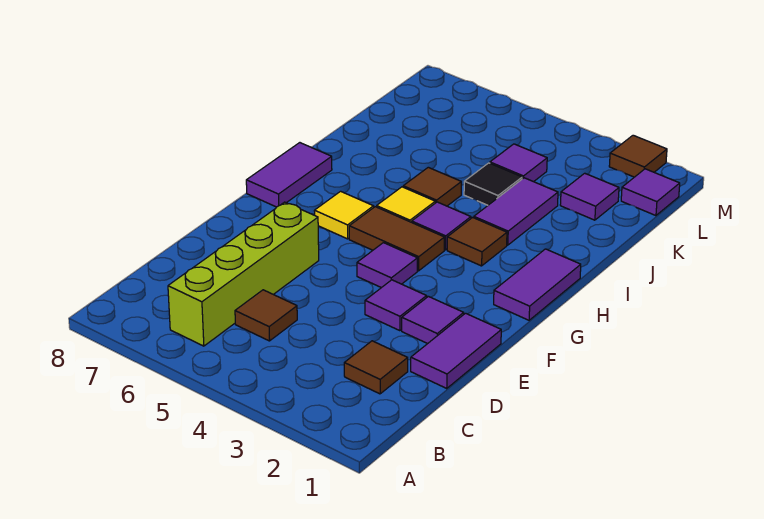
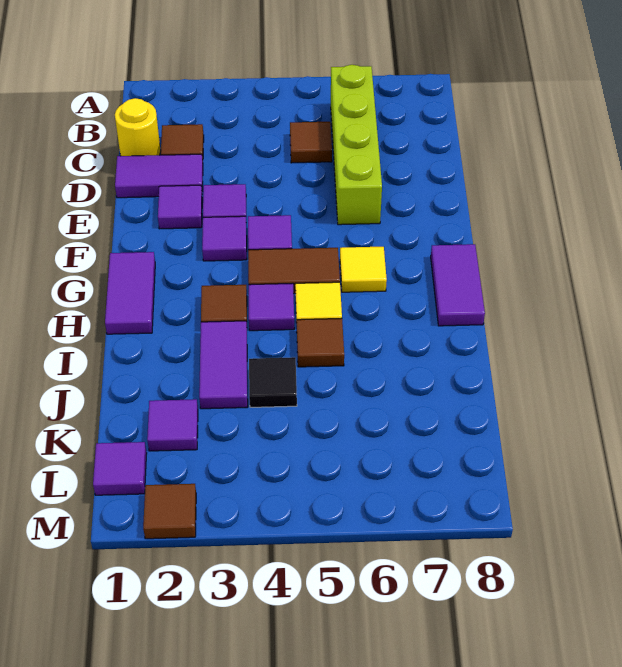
none -> yellow round brick C1 level 1
purple tile D1:E1 level 1 -> purple tile D1:D2 level 1
purple tile K4 level 1 -> purple tile F3 level 1

